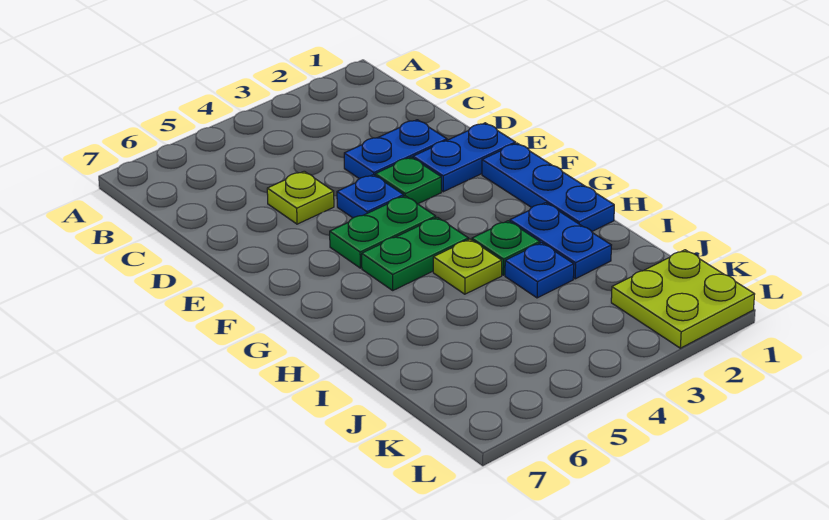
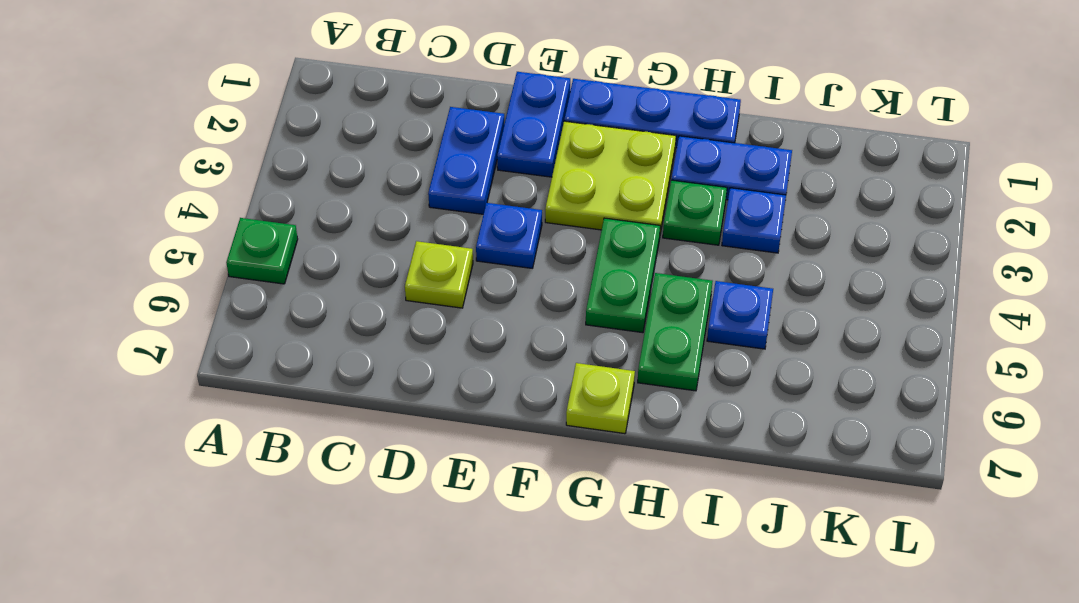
green plate E3 level 1 -> green plate A5 level 1
green plate F4:F5 level 1 -> green plate H5:H6 level 1
lime plate H4 level 1 -> lime plate G7 level 1
none -> blue plate I5 level 1
lime plate K1:L2 level 1 -> lime plate F2:G3 level 1

